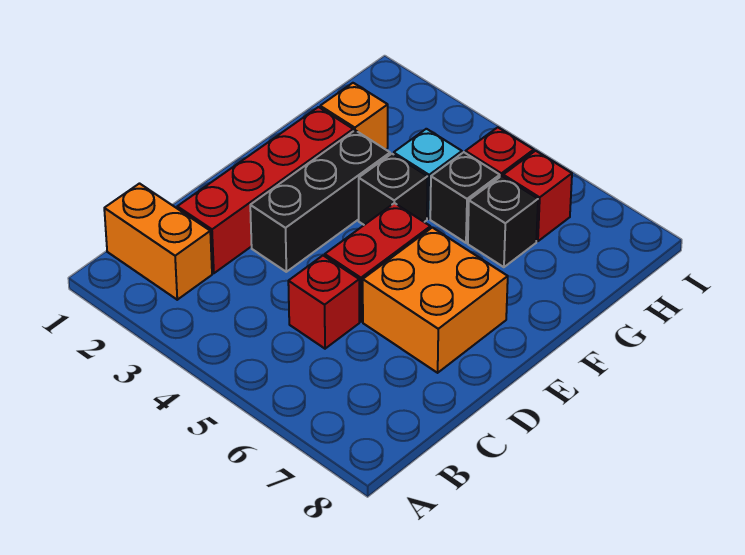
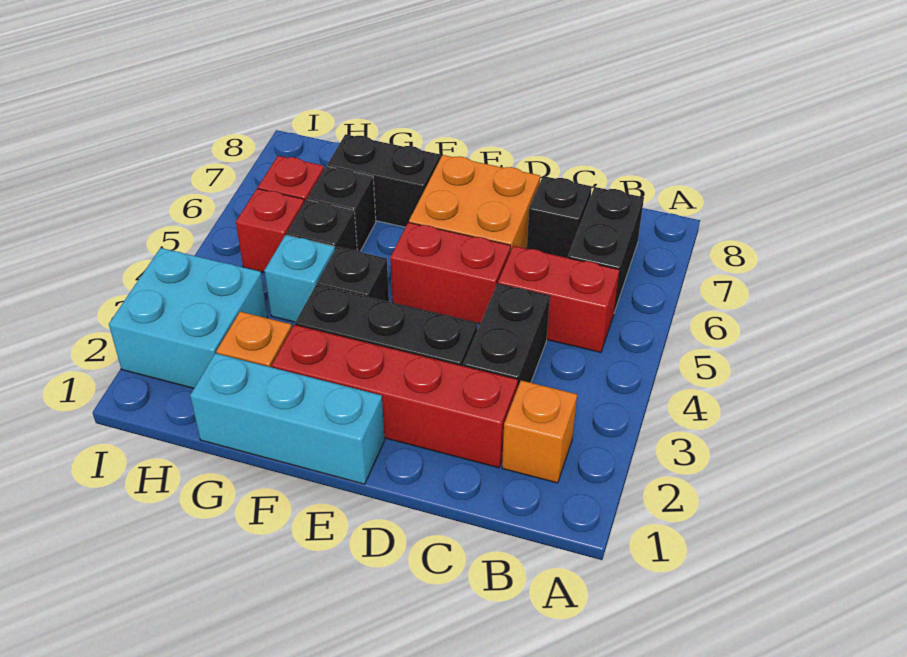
orange brick B1:B2 level 1 -> orange brick B2 level 1
none -> black brick B6:B7 level 1
none -> black brick C3:C4 level 1
red brick C5 level 1 -> red brick B5:C5 level 1
none -> black brick C7 level 1
none -> cyan brick E1:G1 level 1
none -> black brick F7:G7 level 1
none -> cyan brick H2:I3 level 1

